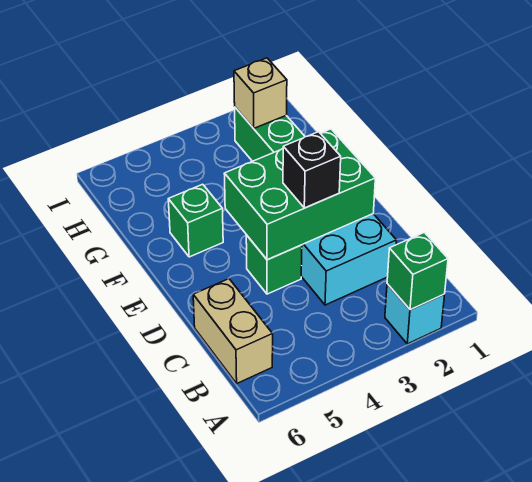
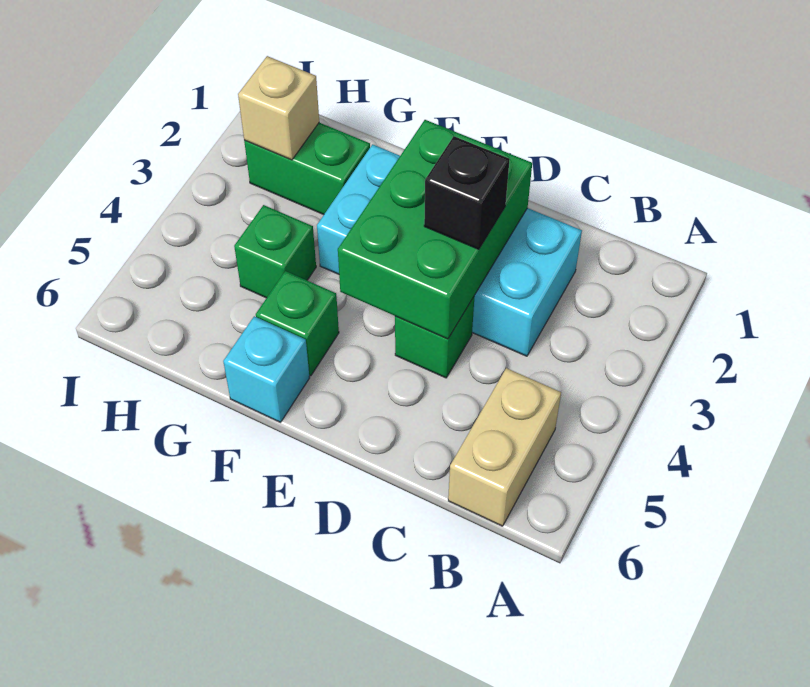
cyan brick A2 level 1 -> cyan brick F6 level 1
green brick A2 level 2 -> green brick G4 level 1
tan brick B6:C6 level 1 -> tan brick B5:B6 level 1

